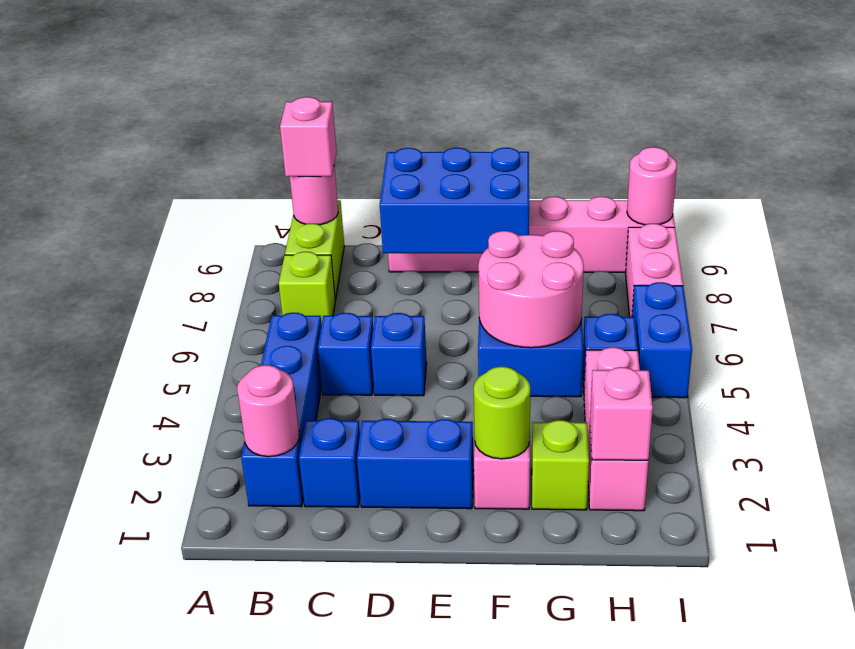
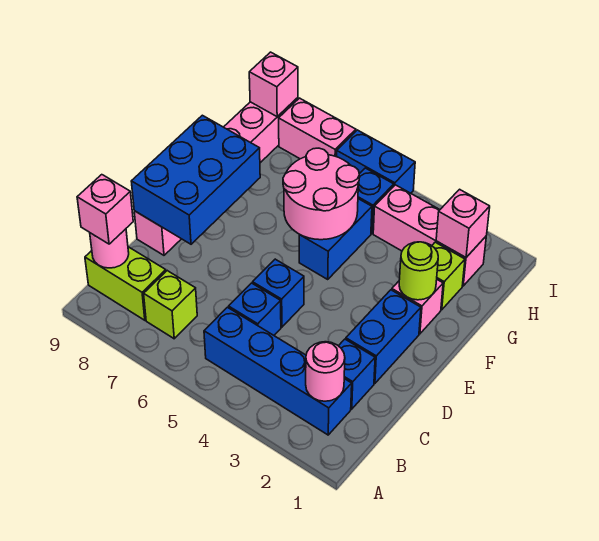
pink round brick I9 level 2 -> pink brick I9 level 2

